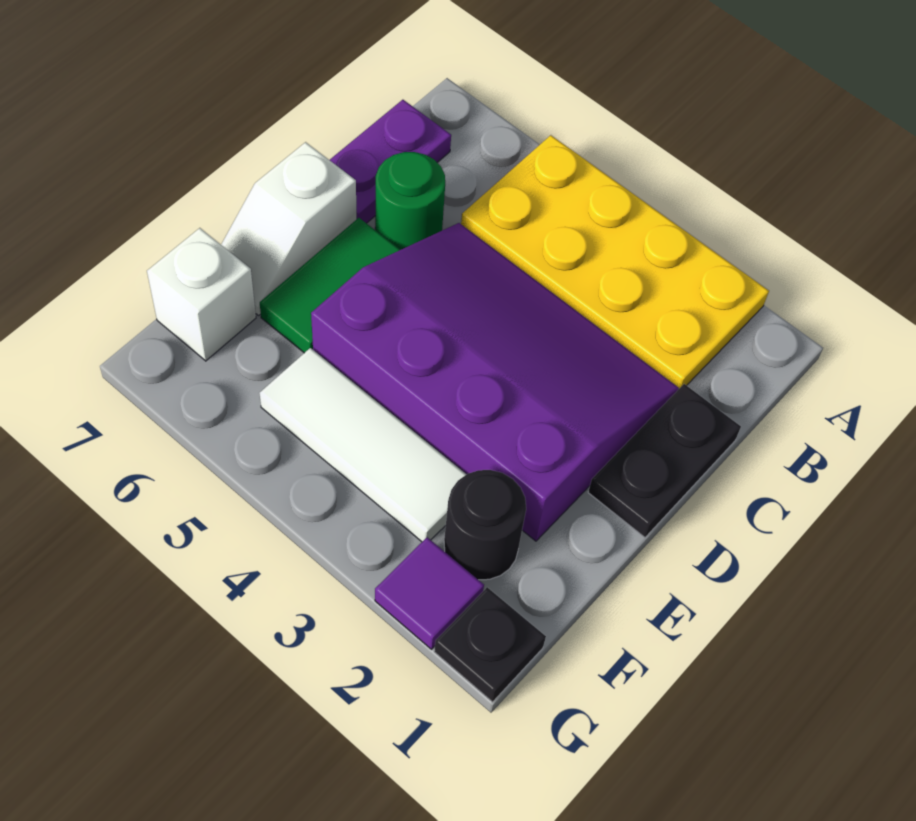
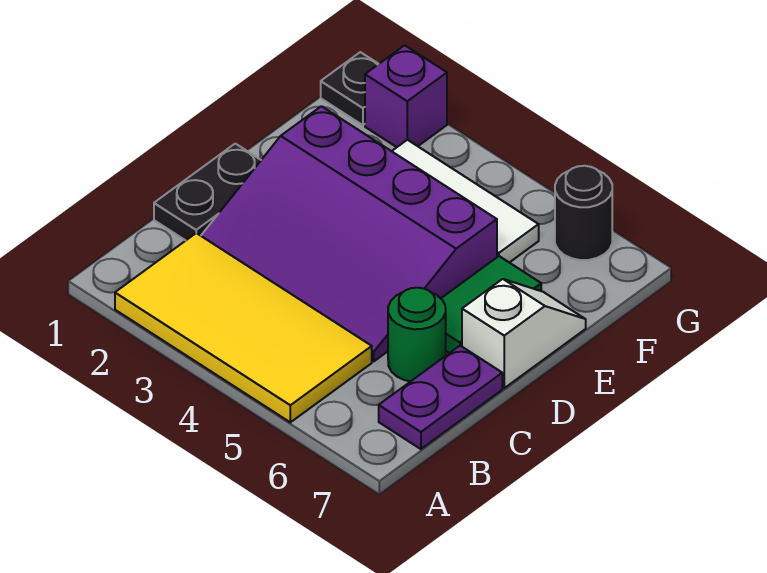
yellow plate A2:B5 level 1 -> yellow tile A2:B5 level 1
black round brick F2 level 1 -> black round brick G6 level 1
white brick F7 level 1 -> none
purple tile G2 level 1 -> purple brick G2 level 1

